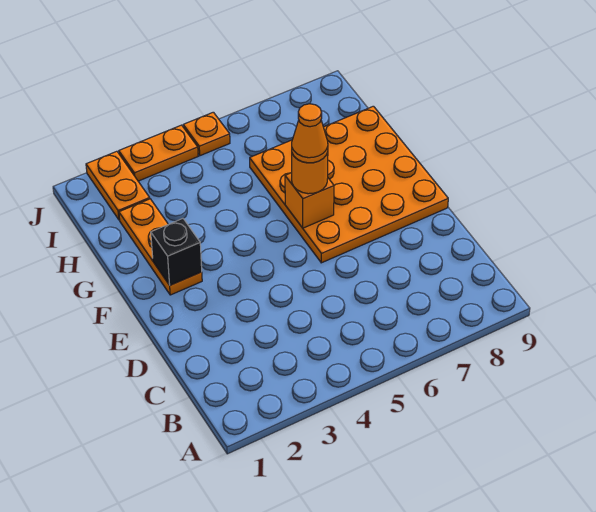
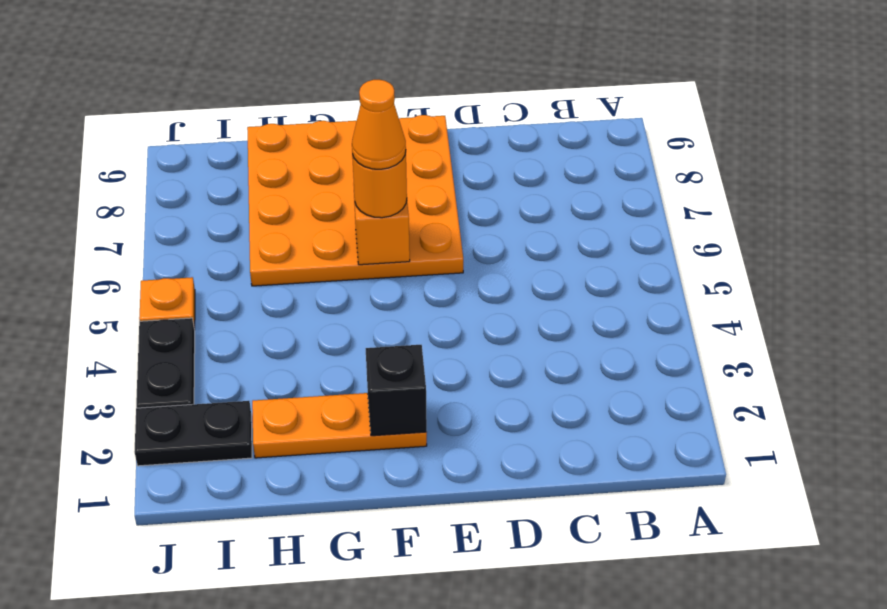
orange plate I2:J2 level 1 -> black plate I2:J2 level 1
orange plate J3:J4 level 1 -> black plate J3:J4 level 1

